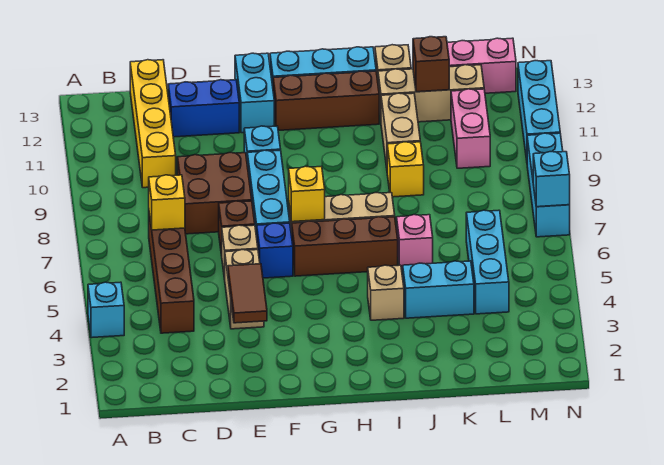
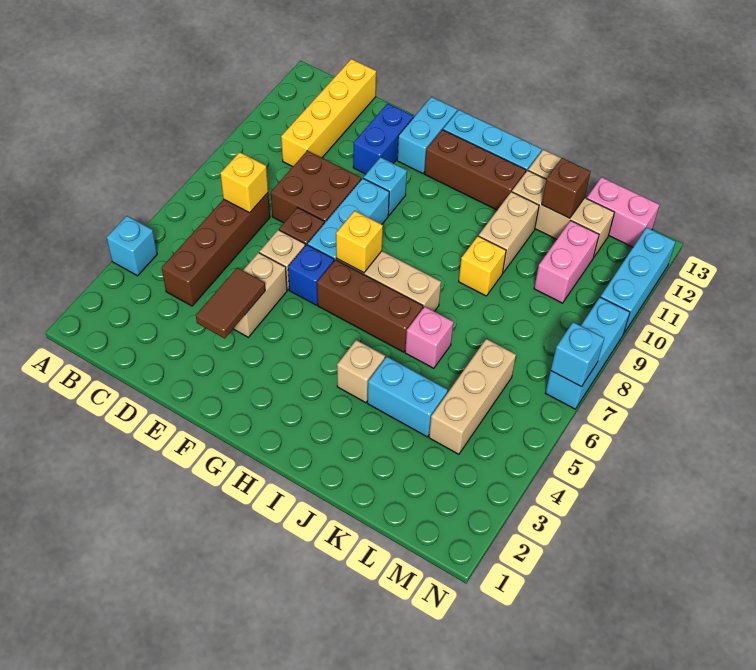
blue brick D12:E12 level 1 -> blue brick E11:E12 level 1
cyan brick L4:L6 level 1 -> tan brick L4:L6 level 1

